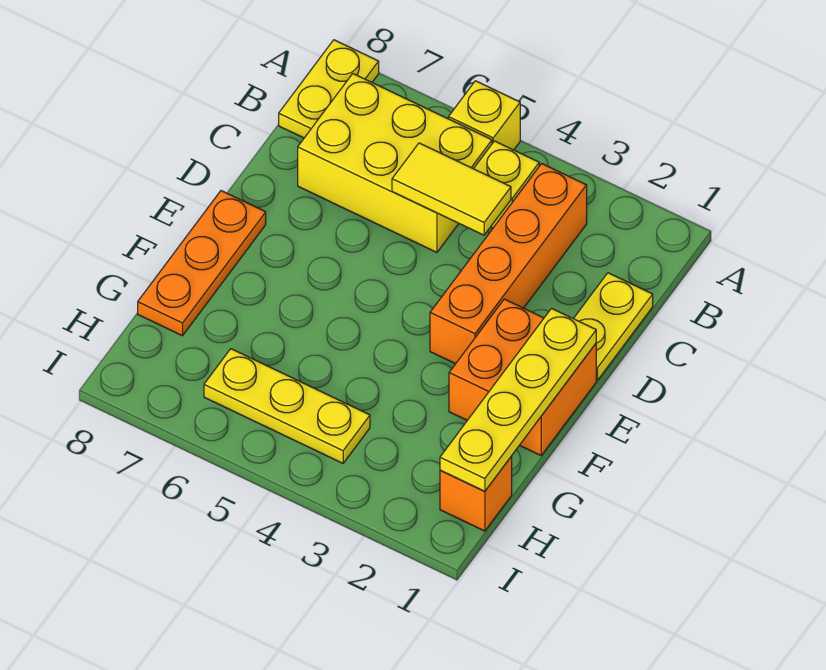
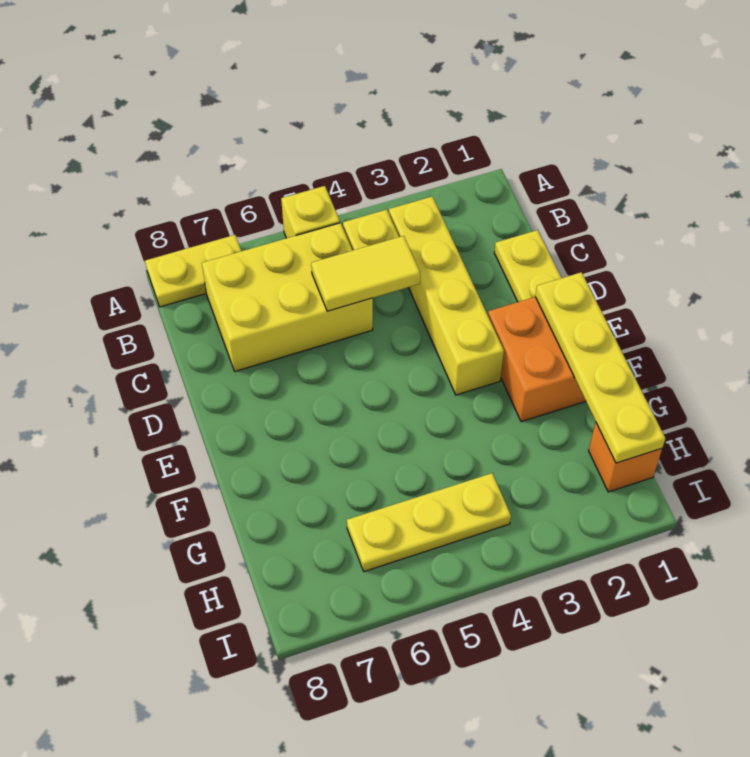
yellow plate A8:B8 level 1 -> yellow plate A7:A8 level 1
orange brick B3:E3 level 1 -> yellow brick B3:E3 level 1
orange plate E8:G8 level 1 -> none

